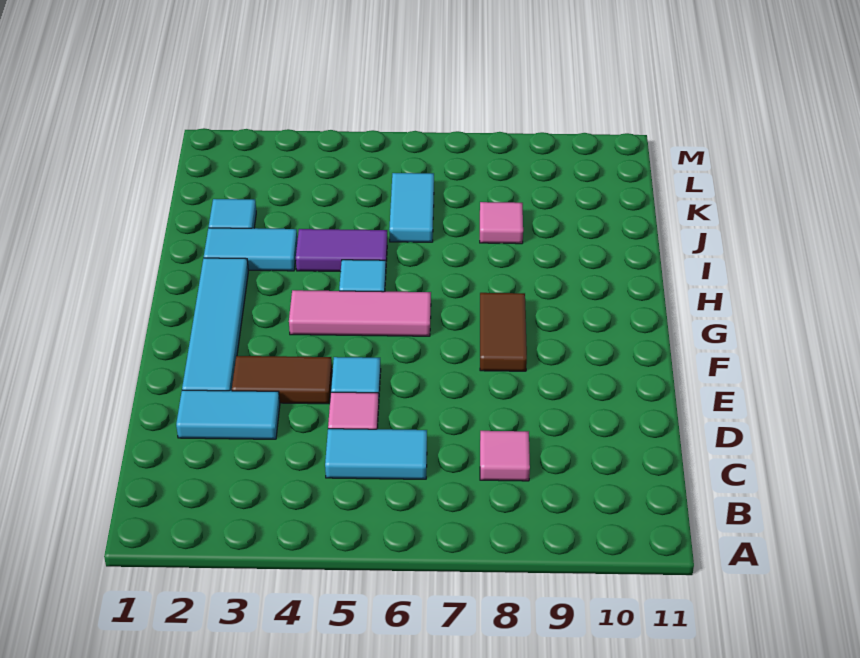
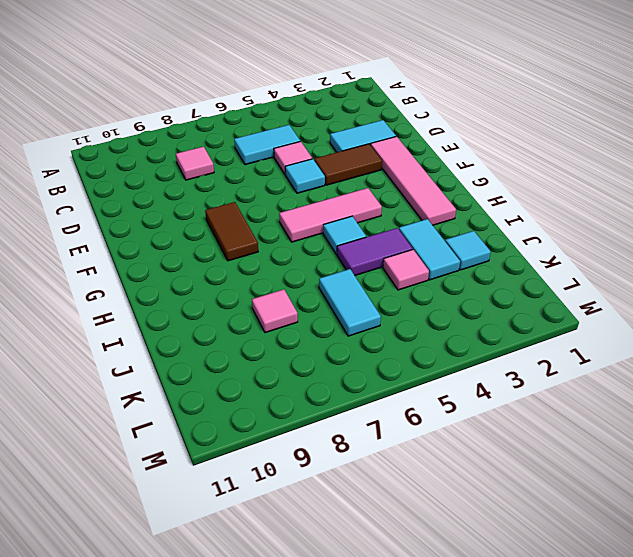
cyan tile E2:H2 level 1 -> pink tile E2:H2 level 1
cyan tile I2:I3 level 1 -> cyan tile I3:J3 level 1
none -> pink tile J4 level 1

